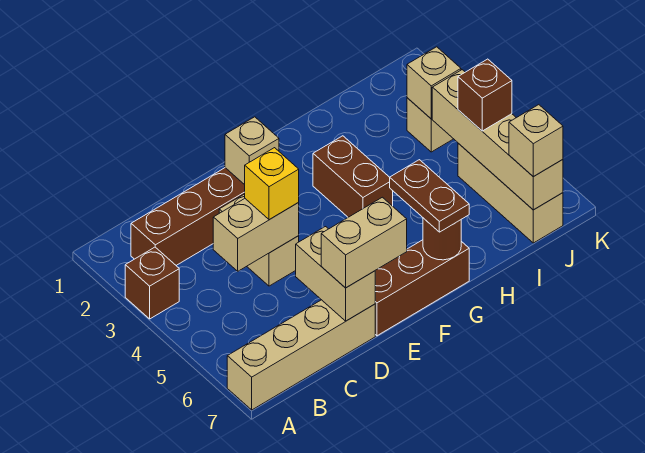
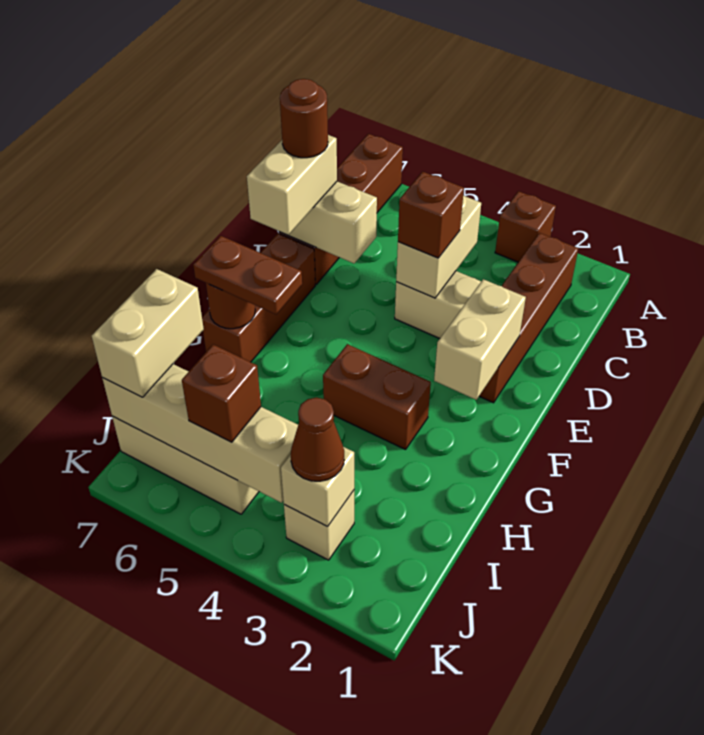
tan brick A7:D7 level 1 -> brown brick A7:D7 level 1
yellow brick D4 level 3 -> brown brick D4 level 3
none -> brown round brick D7 level 4
tan brick E2 level 2 -> tan brick E2:F2 level 2
none -> brown cone J3 level 3
tan brick J7 level 3 -> tan brick I7:J7 level 3

